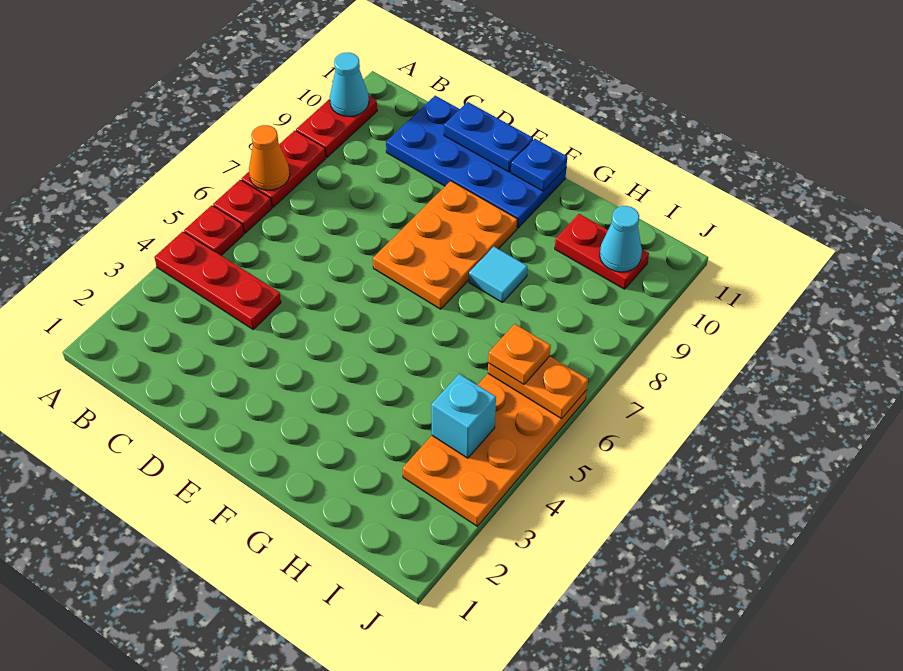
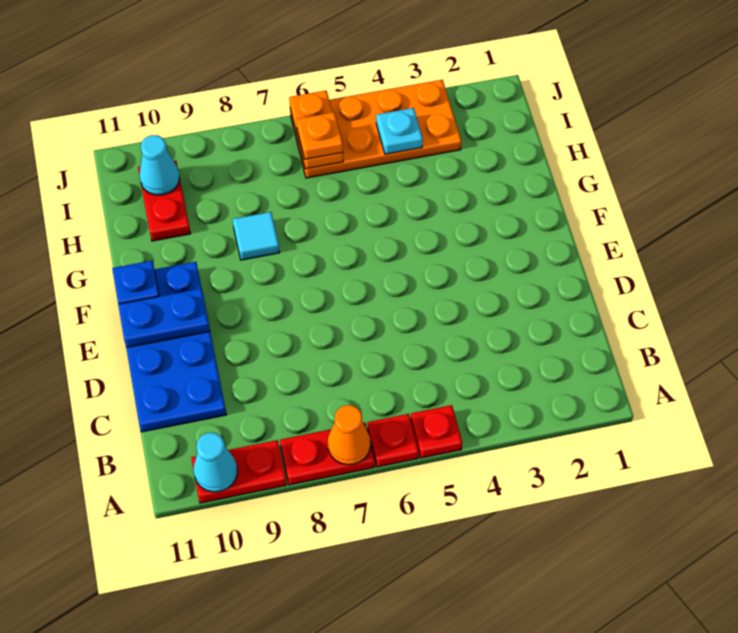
red plate A4:C4 level 1 -> none
blue plate D11:E11 level 2 -> blue plate E10:E11 level 2
orange plate E7:F9 level 1 -> none
cyan brick I4 level 2 -> cyan plate I4 level 2

